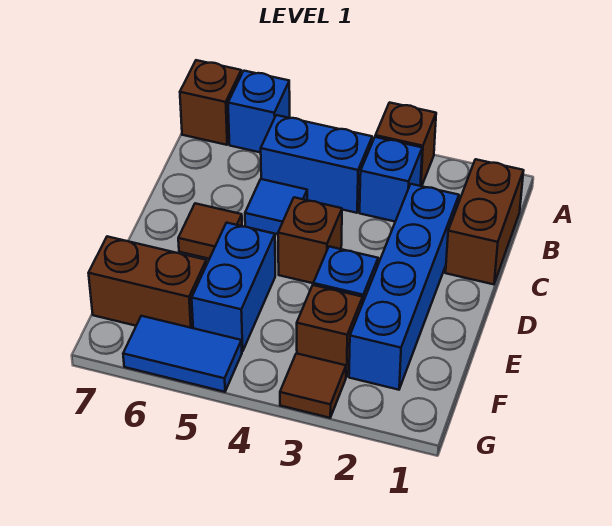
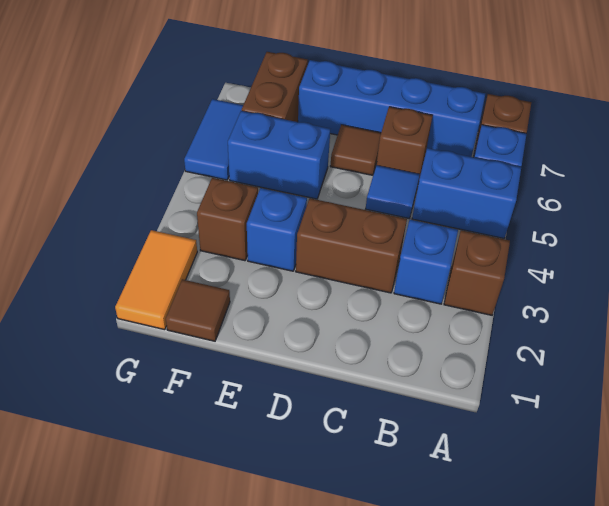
brown brick B1:C1 level 1 -> brown brick C3:D3 level 1
blue brick B4:B5 level 1 -> blue brick A5:B5 level 1
blue brick C2:F2 level 1 -> blue brick B7:E7 level 1
brown brick D4 level 1 -> brown brick C6 level 1
none -> orange tile G1:G2 level 1
brown tile G3 level 1 -> brown tile F1 level 1

